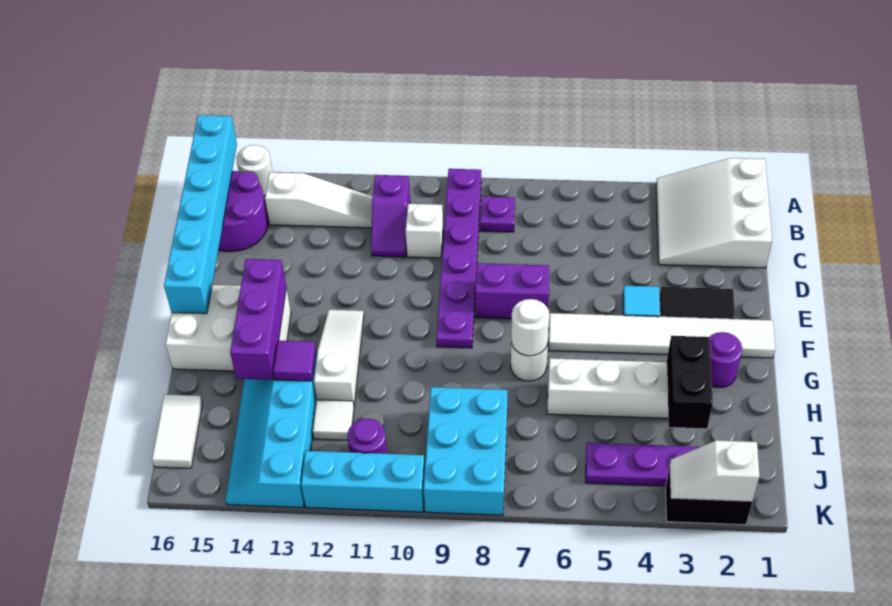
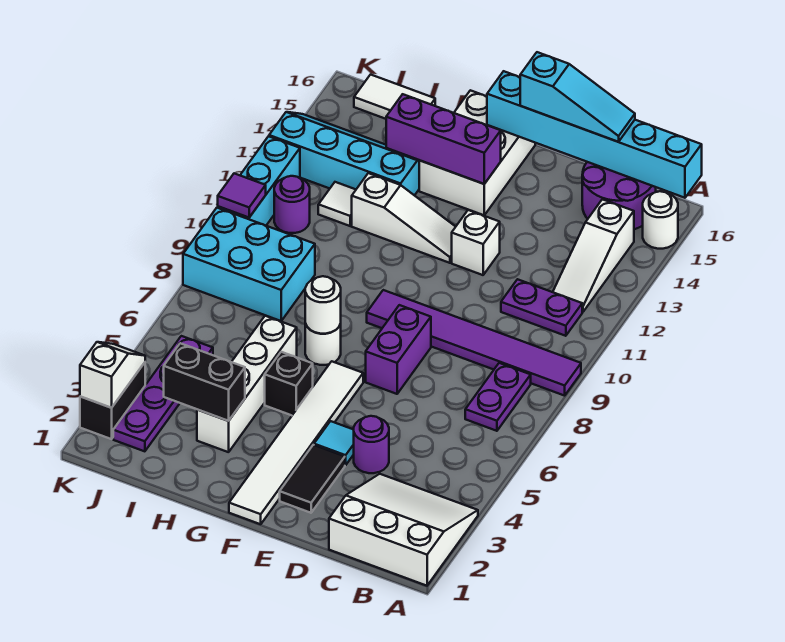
purple plate A9:F9 level 1 -> purple tile A9:F9 level 1
purple plate B8 level 1 -> purple plate B7:B8 level 1
purple slope B11:C11 level 1 top B -> purple plate B11:C11 level 1
white brick C10 level 1 -> white brick E12 level 1
none -> cyan slope C16:E16 level 3 top E
purple round brick G2 level 1 -> purple round brick D4 level 1
none -> black brick G5 level 1
purple tile H13 level 2 -> purple tile K10 level 2

